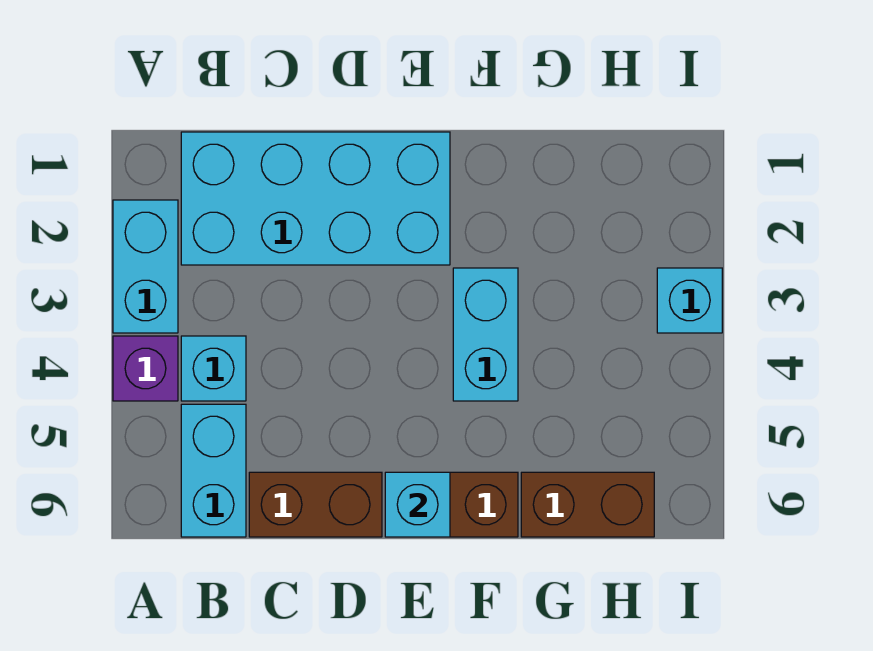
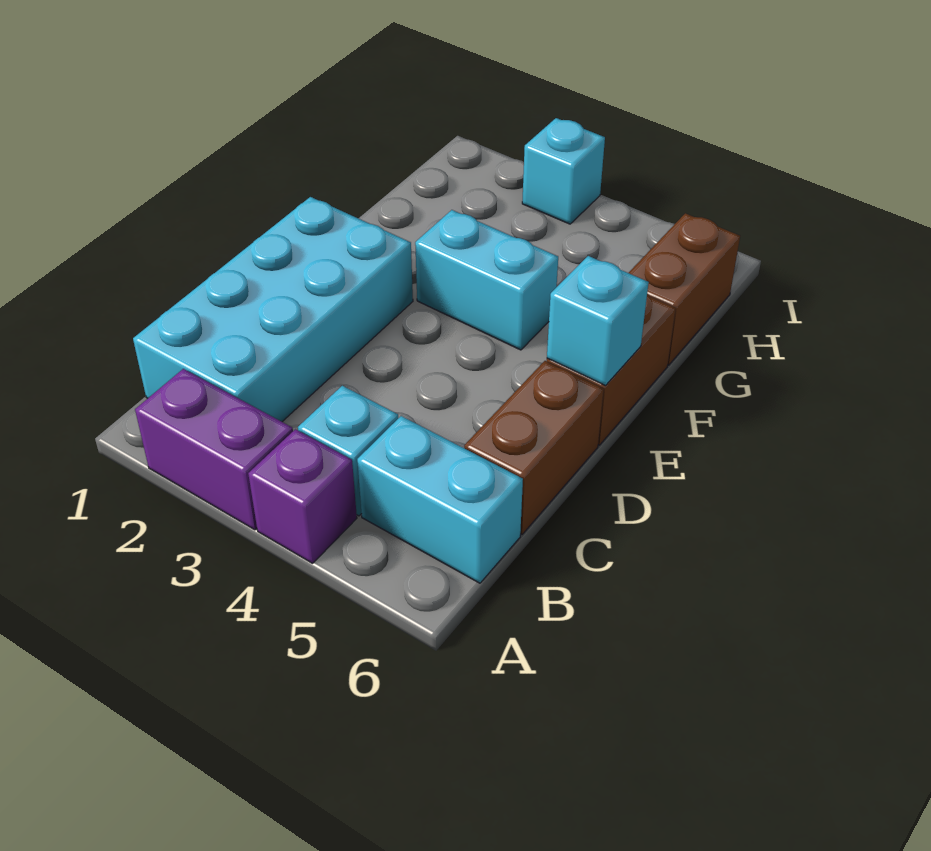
cyan brick A2:A3 level 1 -> purple brick A2:A3 level 1

